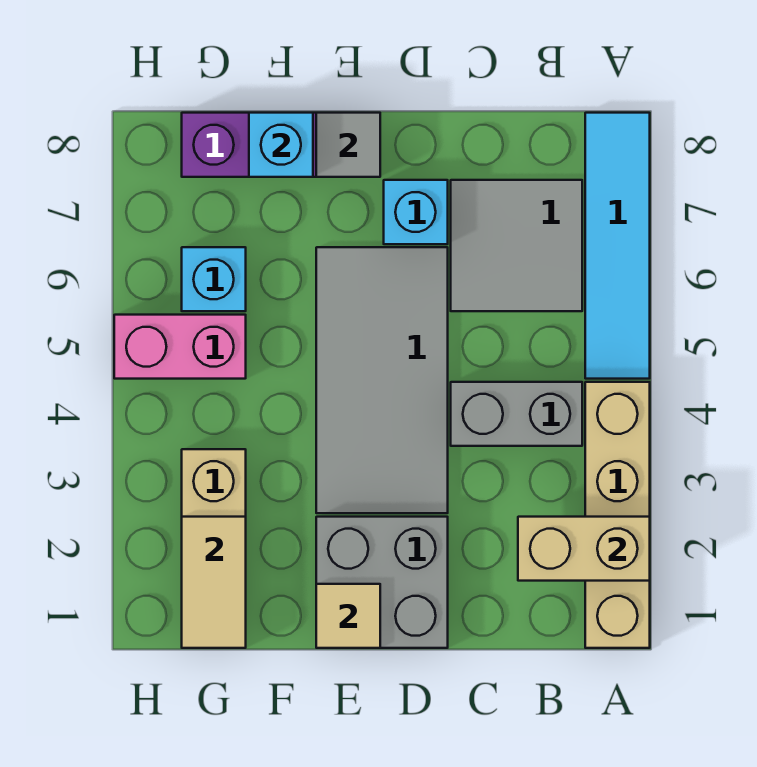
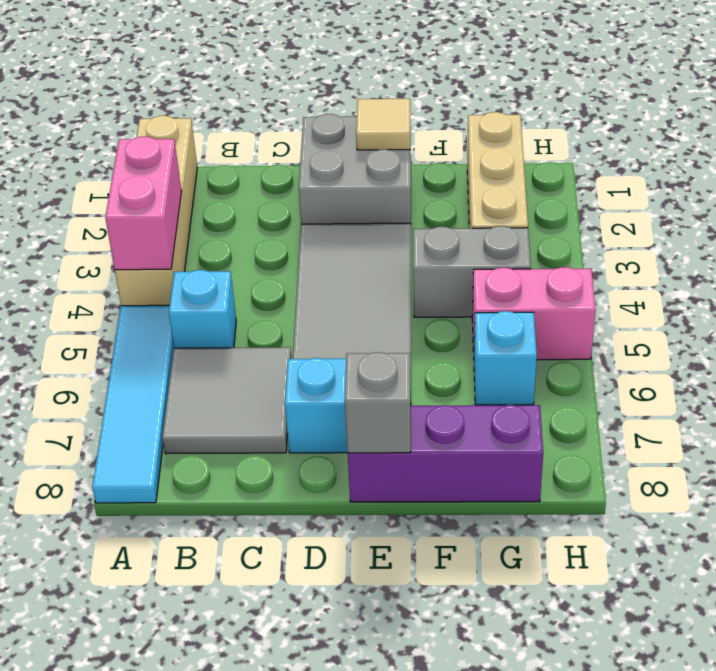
tan brick A2:B2 level 2 -> none
none -> pink brick A3:A4 level 2
grey brick B4:C4 level 1 -> grey brick F4:G4 level 1
grey tile E8 level 2 -> grey brick E8 level 2
cyan brick F8 level 2 -> cyan brick B5 level 1
tan tile G1:G2 level 2 -> none

